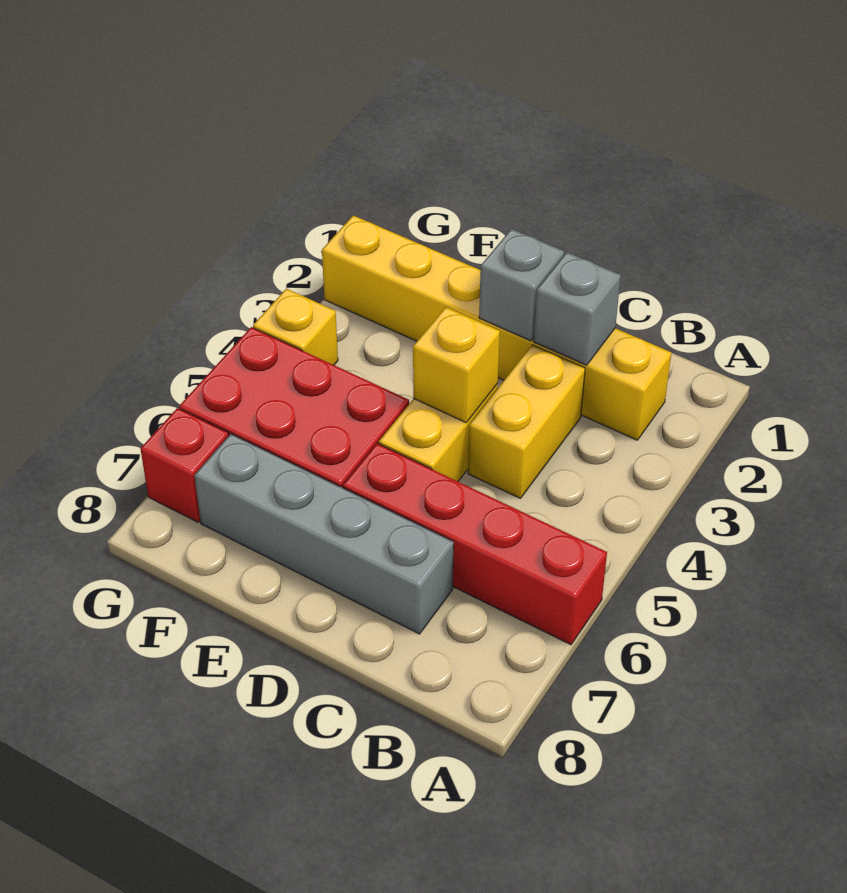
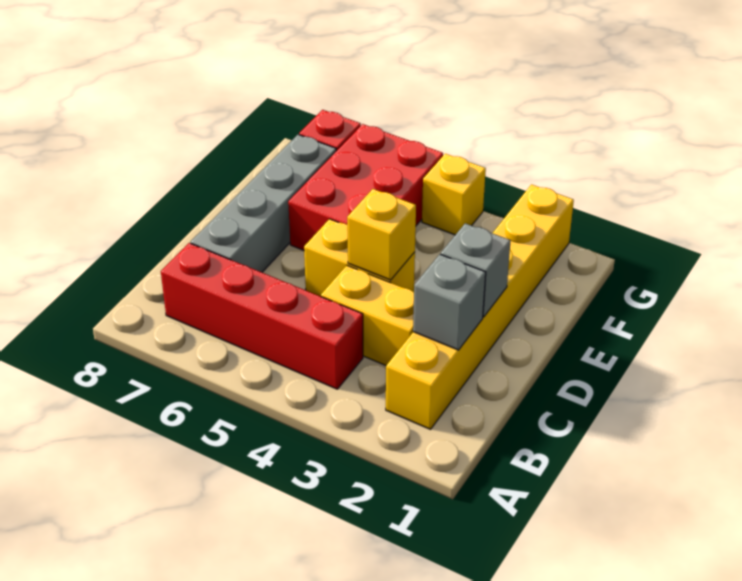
red brick A6:D6 level 1 -> red brick B4:B7 level 1

